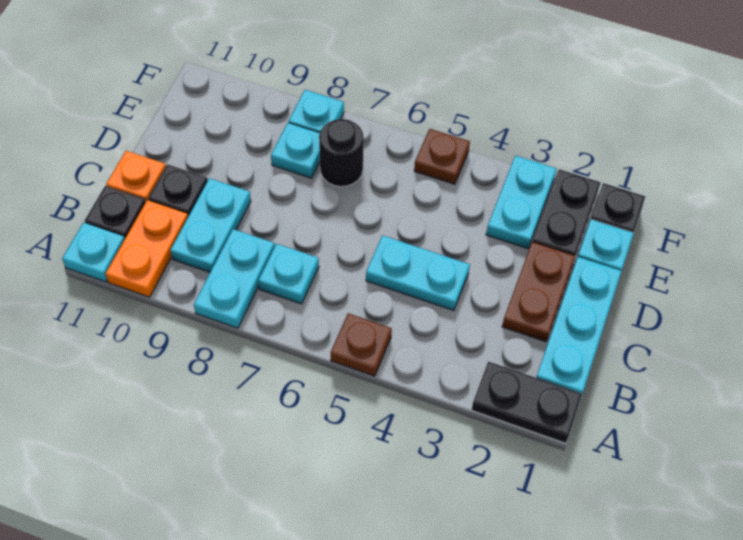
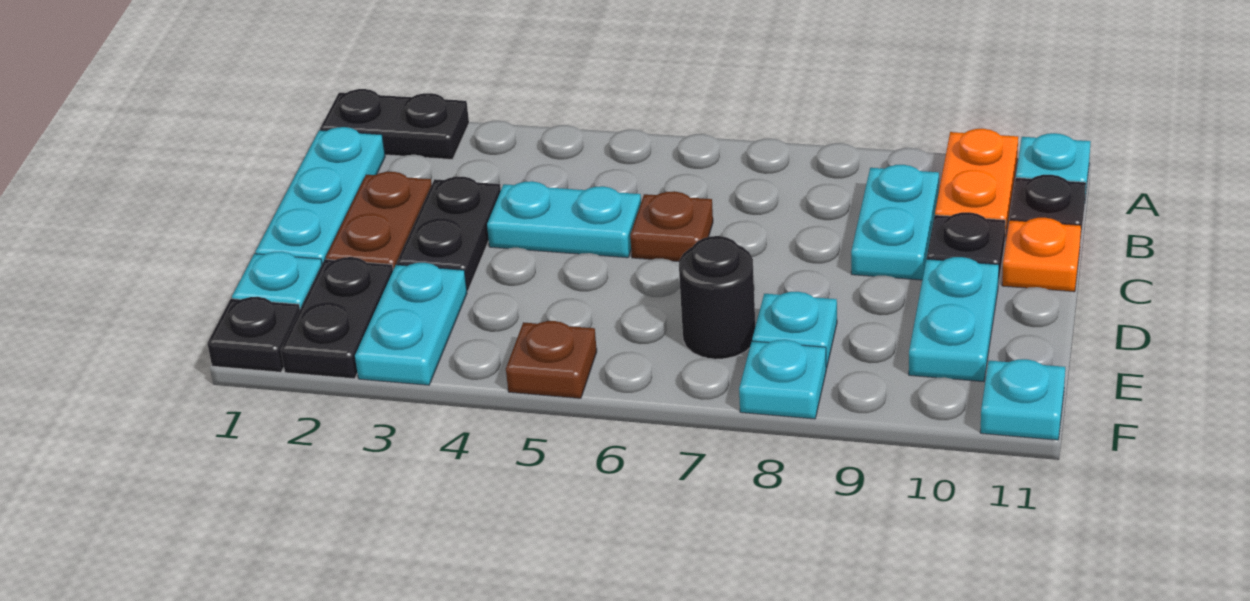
brown plate A5 level 1 -> brown plate C6 level 1
cyan plate A8:B8 level 1 -> cyan plate D10:E10 level 1
cyan plate B7 level 1 -> cyan plate F11 level 1
none -> black plate C3:D3 level 1

